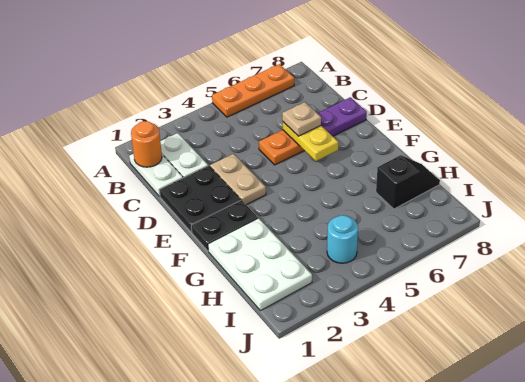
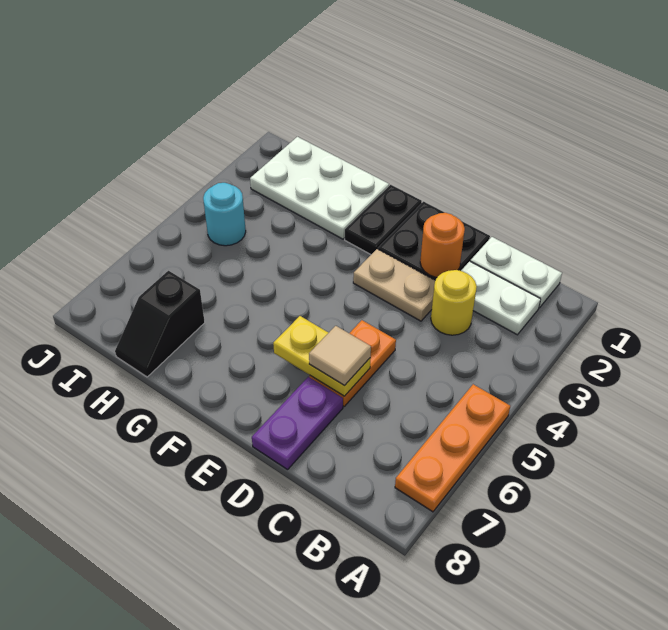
orange round brick B1 level 2 -> orange round brick D2 level 2
none -> yellow round brick C3 level 1
tan plate D6 level 3 -> tan tile D6 level 3

